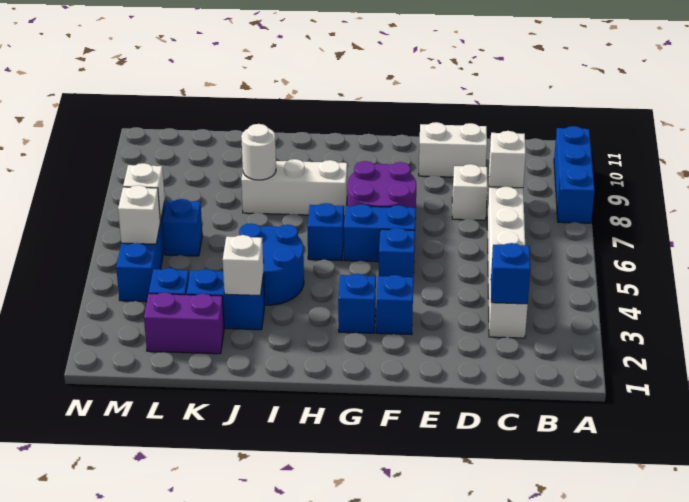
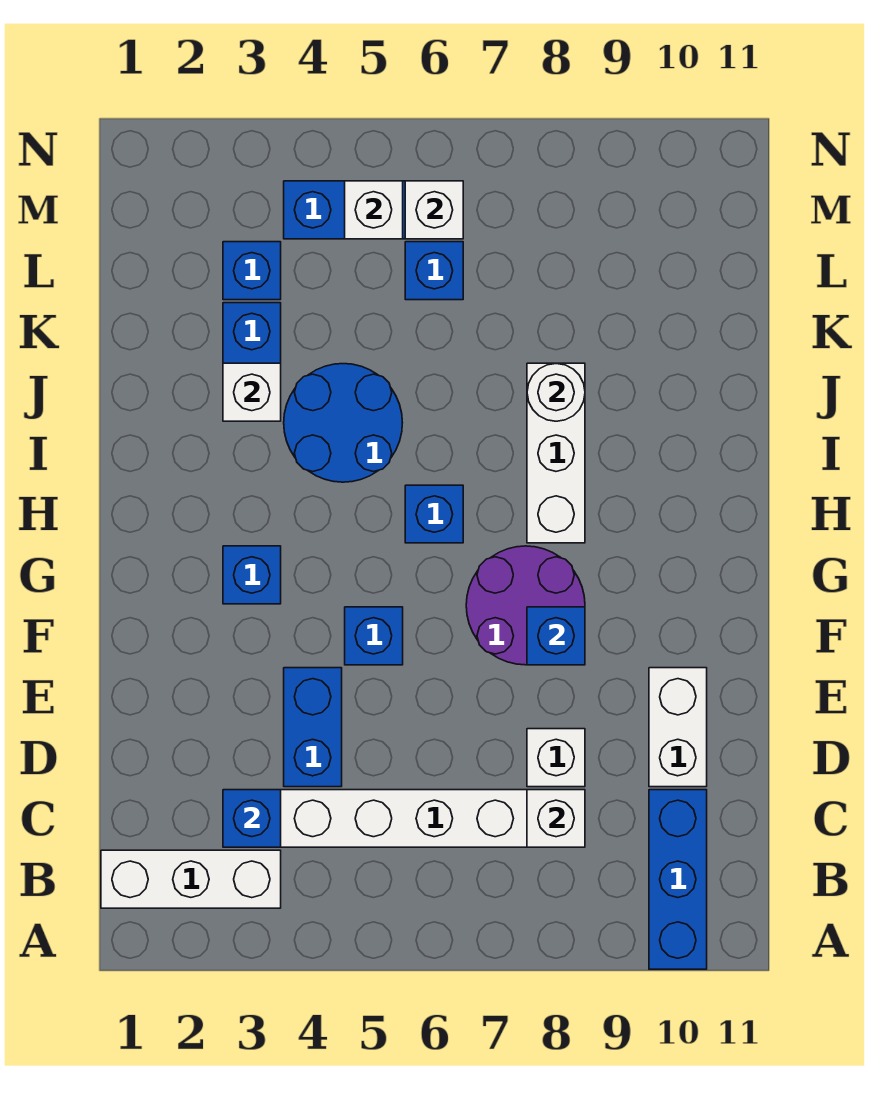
blue brick A8:A10 level 1 -> blue brick A10:C10 level 1
none -> white brick B1:B3 level 1
blue brick F3 level 1 -> blue brick F8 level 2
blue brick F6:G6 level 1 -> blue brick D4:E4 level 1
purple brick K2:L2 level 1 -> none

